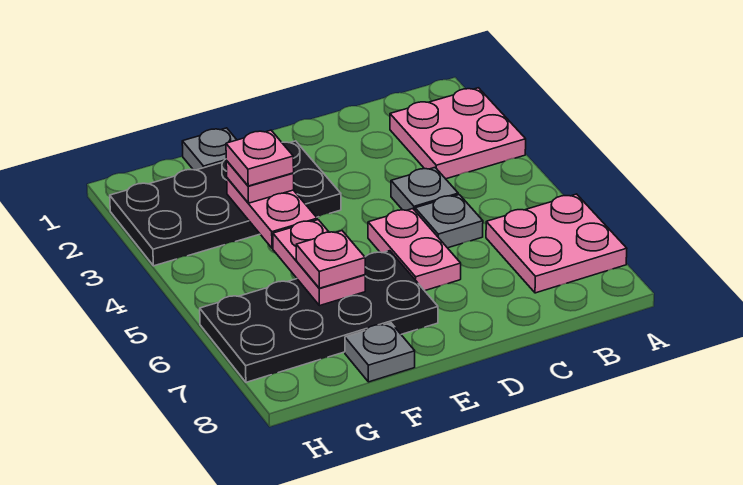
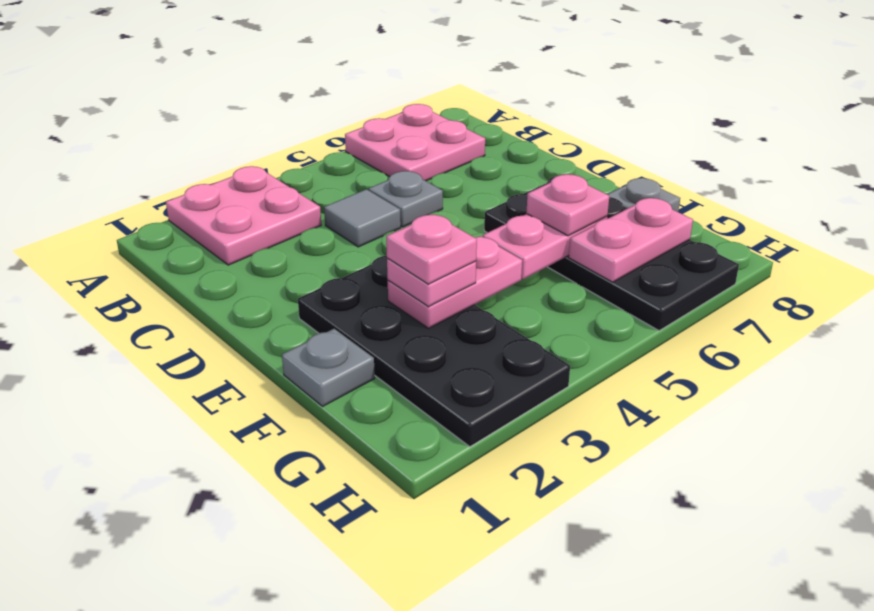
grey plate C4 level 1 -> grey tile C4 level 1
pink plate D5:D6 level 1 -> pink plate G6:G7 level 2

